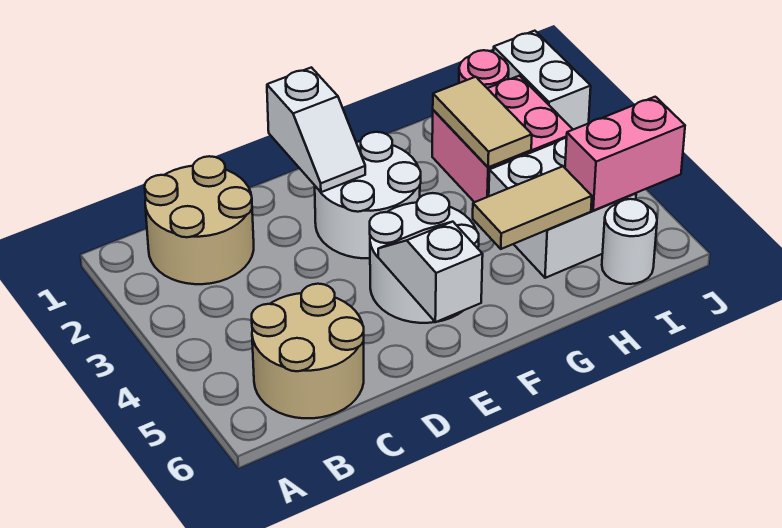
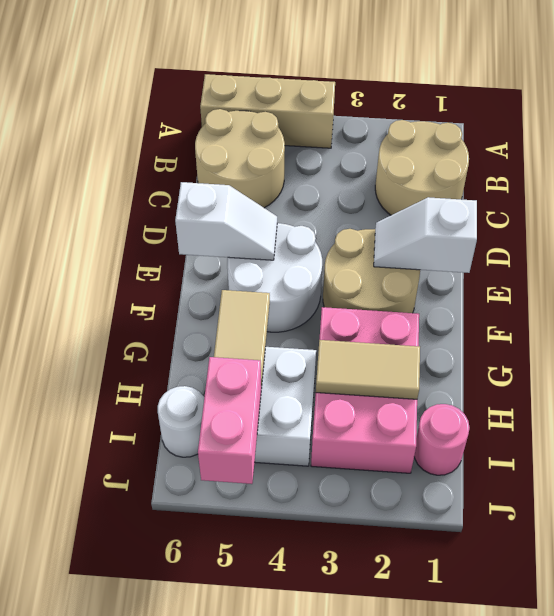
none -> tan brick A4:A6 level 1
white round brick E2:F3 level 1 -> tan round brick E2:F3 level 1
pink brick H2:I3 level 1 -> pink brick G2:I3 level 1
white brick J1:J2 level 1 -> none

